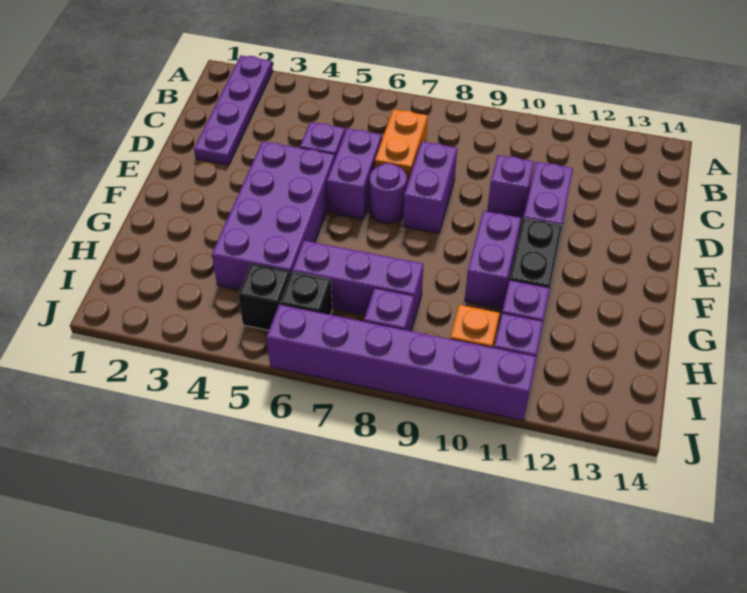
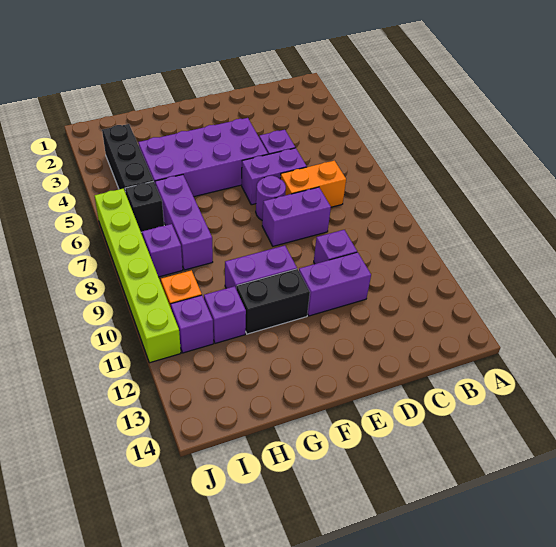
purple plate A2:D2 level 1 -> none
black brick I5 level 1 -> black brick I3:I5 level 1
purple brick J6:J11 level 1 -> lime brick J6:J11 level 1

